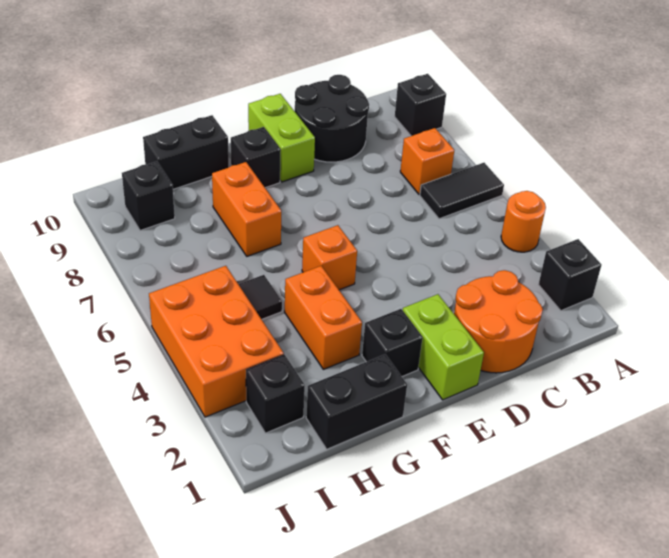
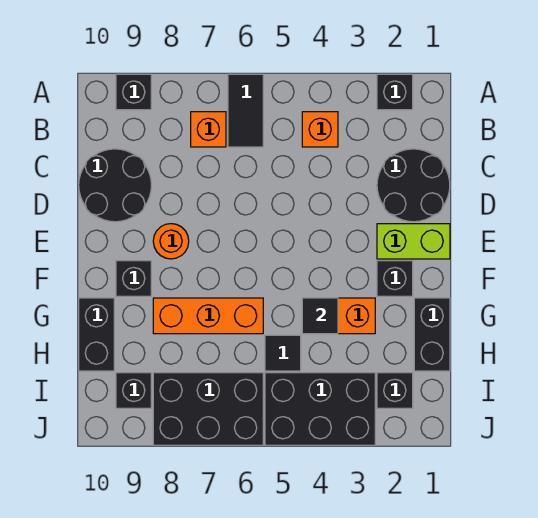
orange round brick A4 level 1 -> orange round brick E8 level 1
orange round brick C1:D2 level 1 -> black round brick C1:D2 level 1
lime brick E9:E10 level 1 -> none
orange brick F5 level 1 -> orange brick B4 level 1
none -> black tile G4 level 2
orange brick G7:G8 level 1 -> orange brick G6:G8 level 1
orange brick I3:J5 level 1 -> black brick I3:J5 level 1
none -> black brick I6:J8 level 1

